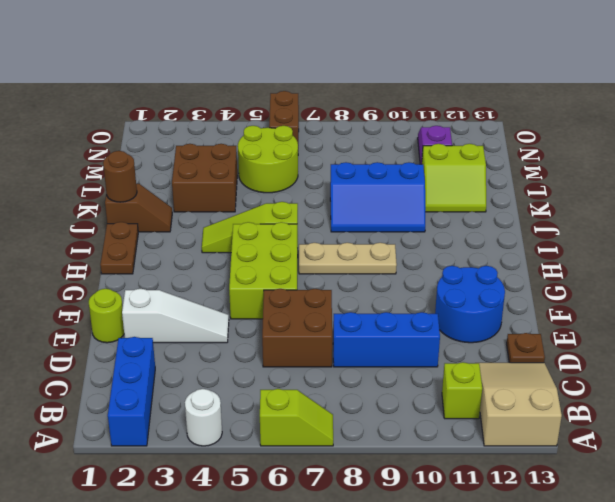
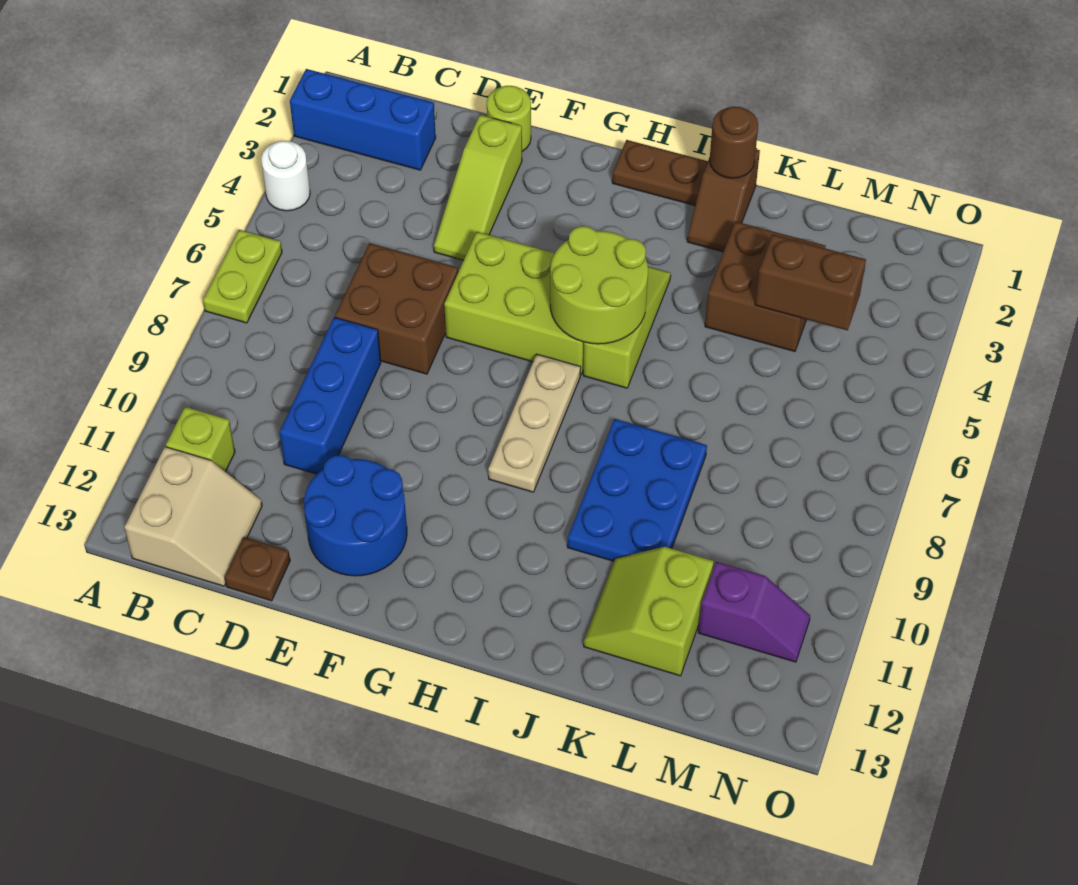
lime slope A6:A7 level 1 top 6 -> lime plate A6:A7 level 1
tan slope A12:C13 level 1 top A -> tan slope B12:C13 level 1 top B
white slope E2:E4 level 1 top 2 -> lime slope E2:E4 level 1 top 2
blue slope J8:K10 level 1 top K -> blue plate J8:K10 level 1
lime round brick L5:M6 level 1 -> lime round brick H5:I6 level 2
brown brick N6:O6 level 1 -> brown brick L4:M4 level 2

